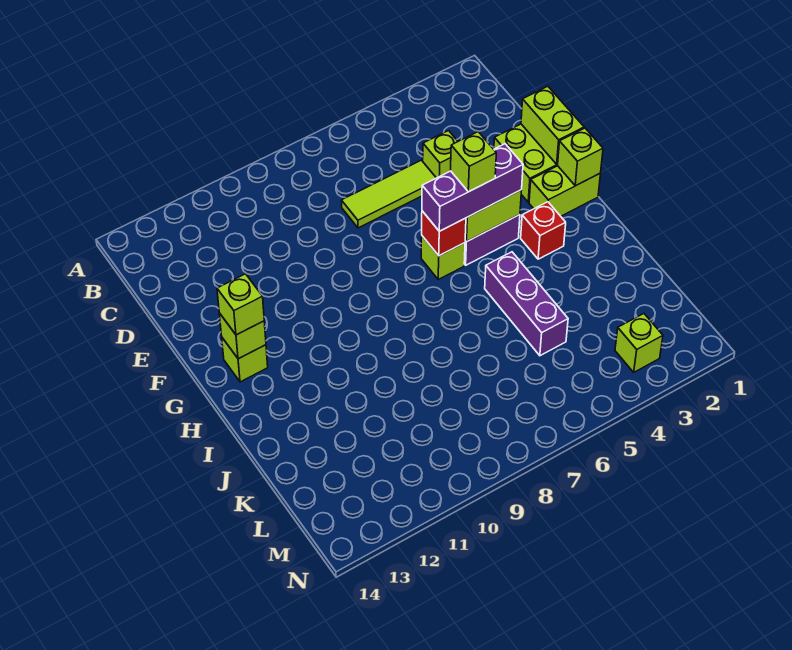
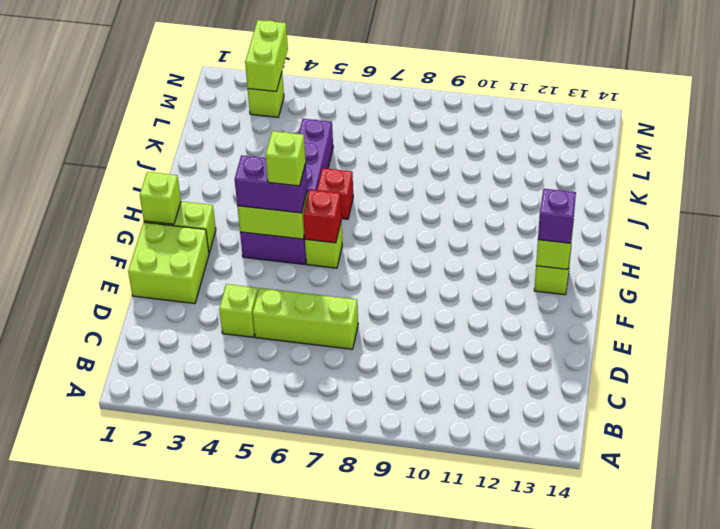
lime tile D5:D7 level 1 -> lime brick D5:D7 level 1
lime brick E1:F1 level 2 -> lime brick M3:N3 level 2
purple brick G4:G6 level 3 -> purple brick G4:G5 level 3
lime brick G13 level 3 -> purple brick G13 level 3
red brick H3 level 1 -> red brick I6 level 1

